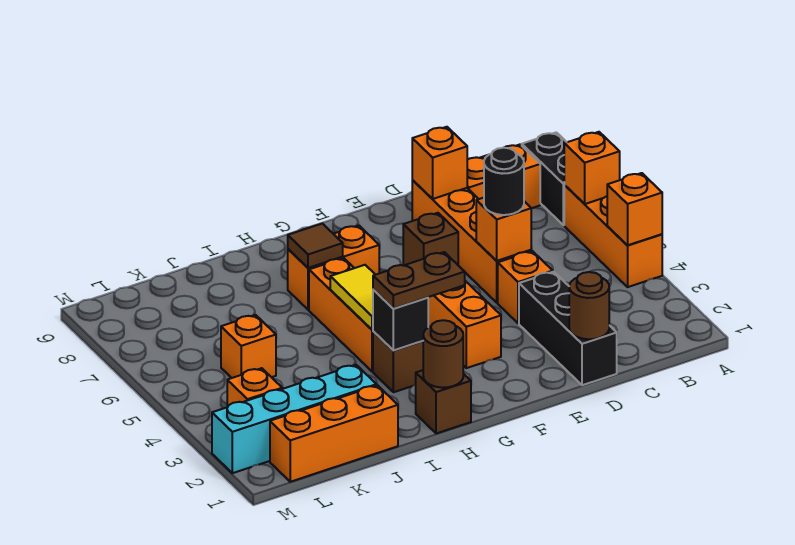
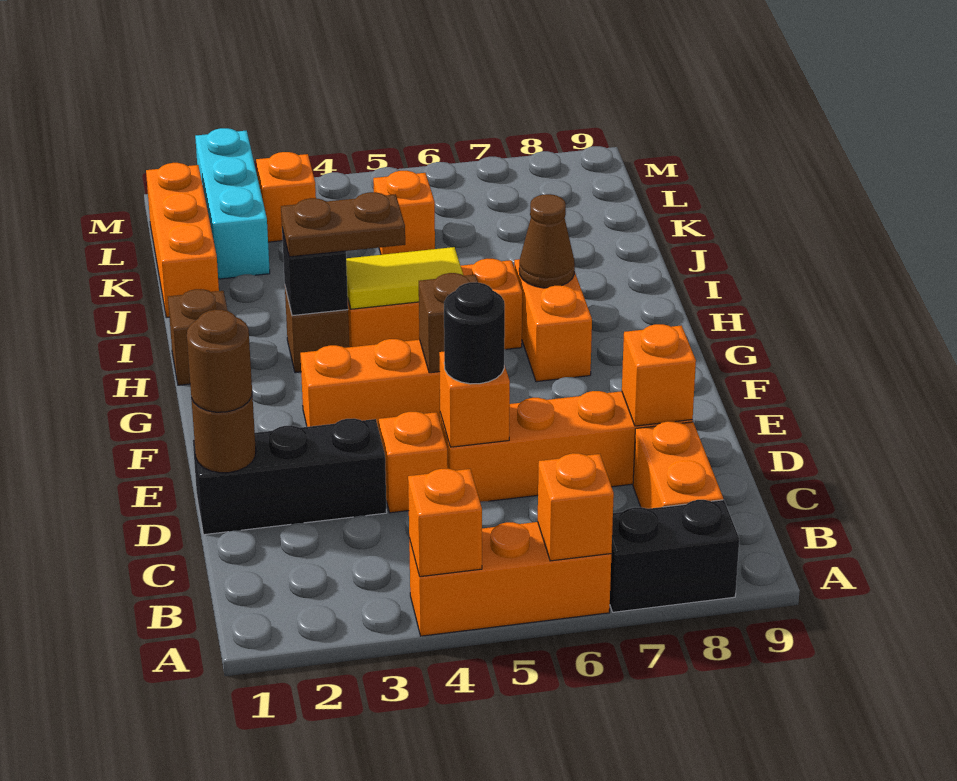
brown plate G3:H3 level 3 -> brown plate H3:H4 level 3
brown round brick H1 level 2 -> brown round brick D1 level 3
brown tile H7 level 2 -> brown cone H7 level 2
cyan brick J2:M2 level 1 -> cyan brick K2:M2 level 1

